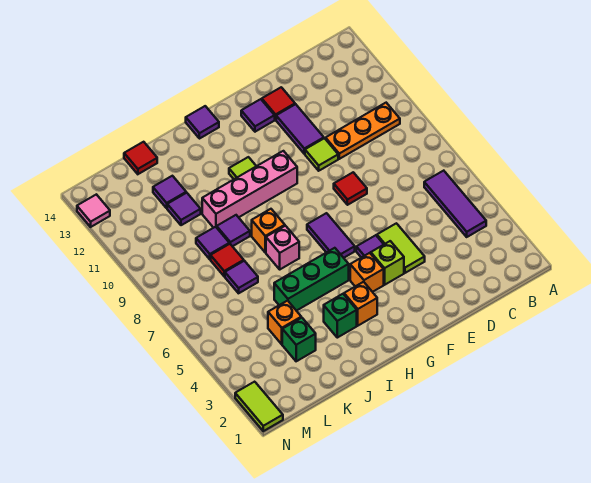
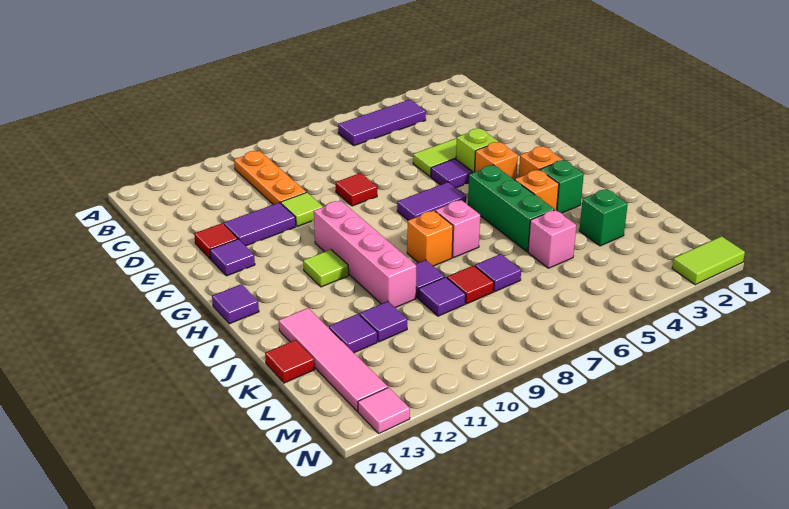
none -> pink tile J13:M13 level 1
orange brick K4 level 1 -> orange brick I4 level 1
none -> pink brick K5 level 1

